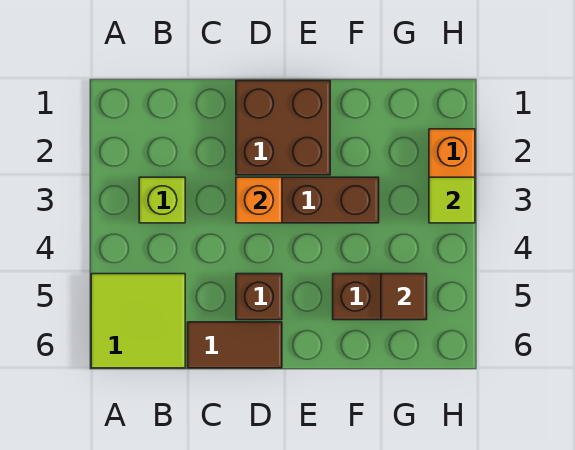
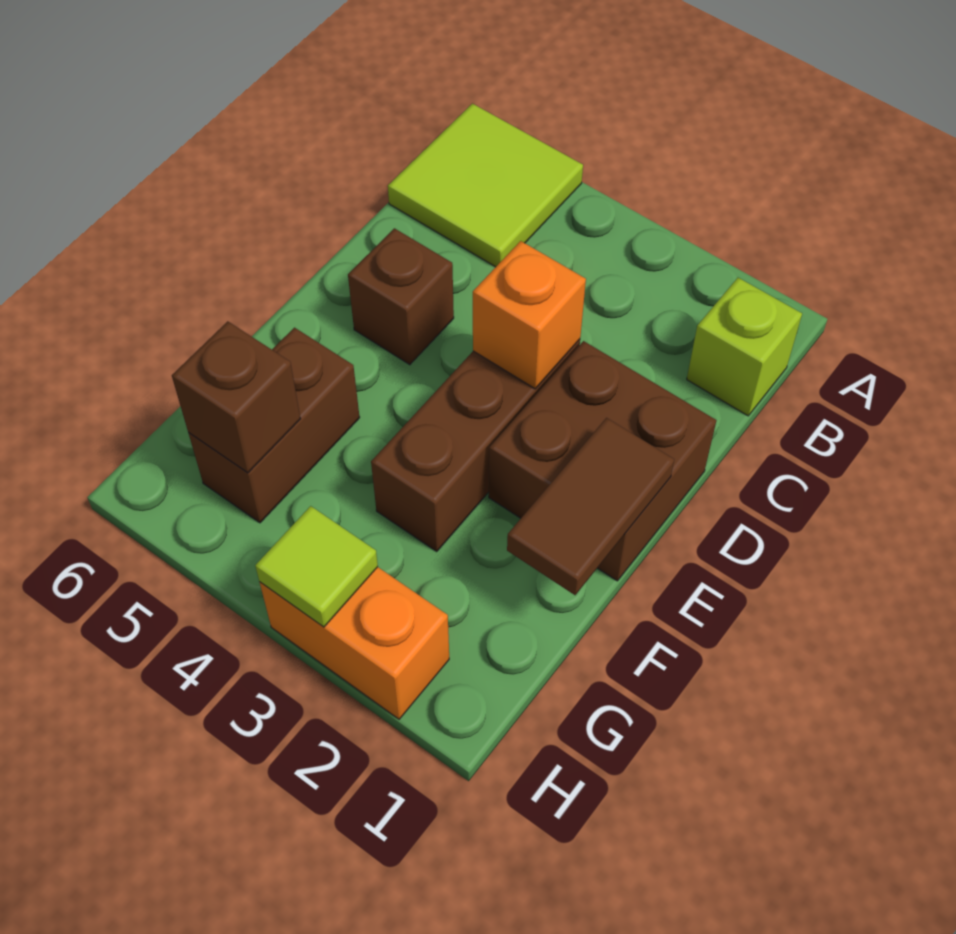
lime brick B3 level 1 -> lime brick B1 level 1
brown tile C6:D6 level 1 -> brown tile E1:F1 level 2
brown tile G5 level 2 -> brown brick G5 level 2

